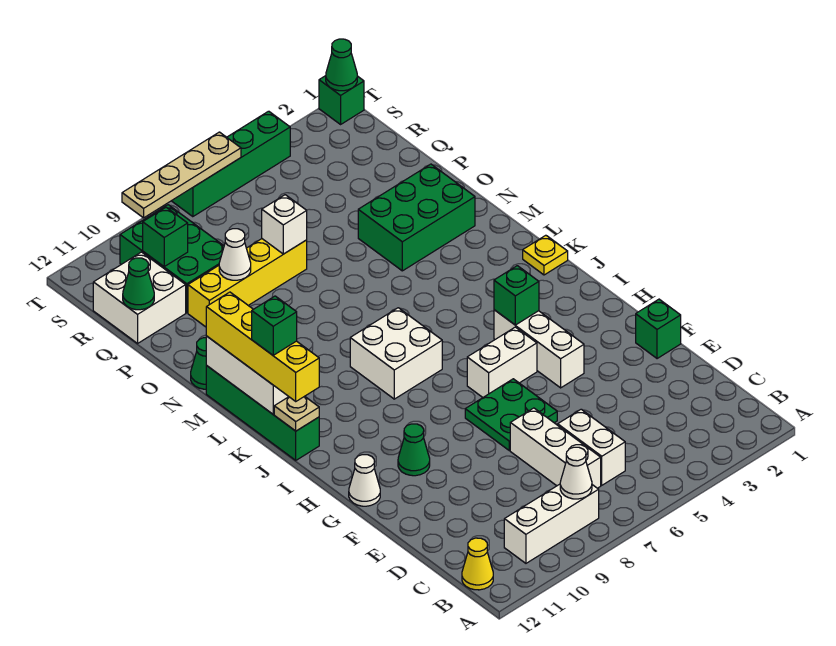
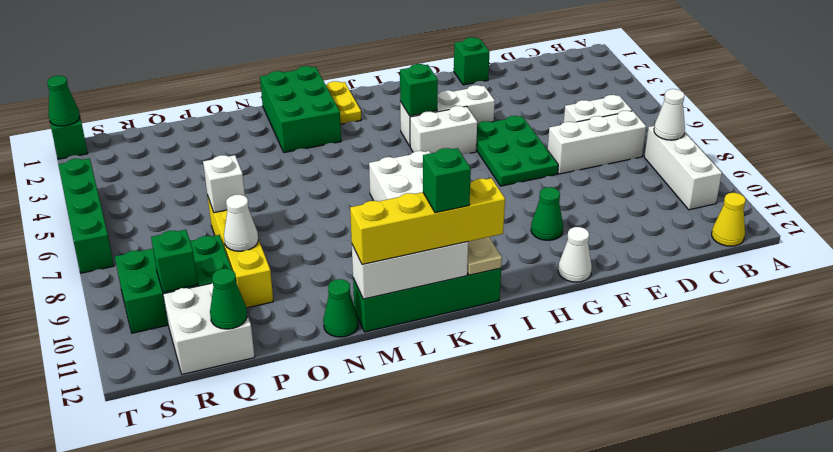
green plate F6:G7 level 1 -> green plate F5:G7 level 1
white brick H5:H6 level 1 -> white brick H5:I5 level 1
yellow plate K1 level 1 -> yellow plate K1:K2 level 1
green brick N2:O4 level 1 -> green brick L1:M3 level 1
tan plate T6:T9 level 2 -> none

